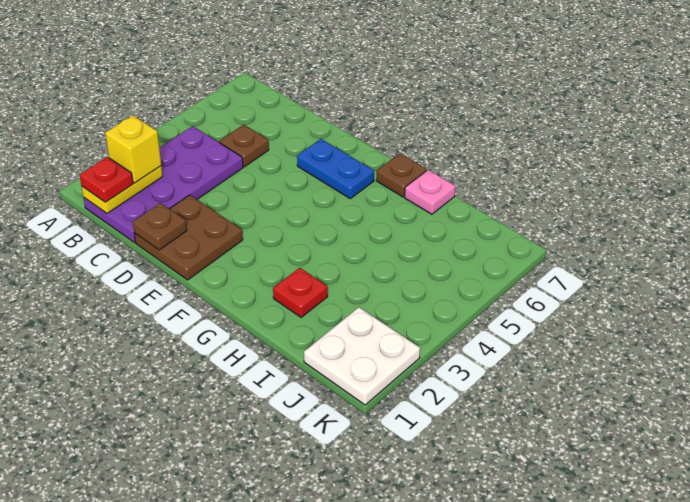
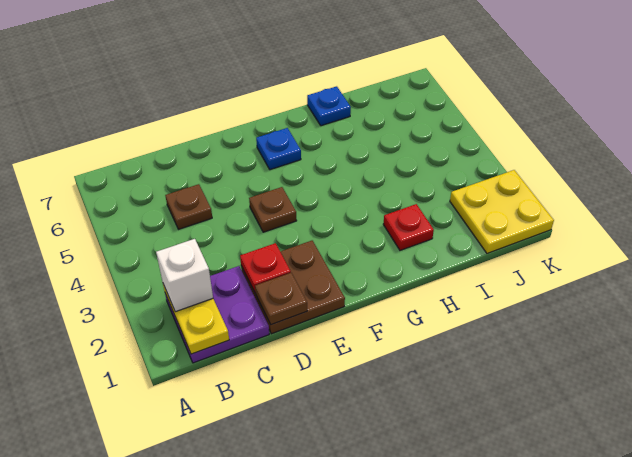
purple plate B1:C4 level 1 -> purple plate B1:C2 level 1
red plate B1 level 3 -> red plate D2 level 2
yellow brick B2 level 3 -> white brick B2 level 3
blue plate E6:F6 level 1 -> blue plate F6 level 1
brown plate G7 level 1 -> brown plate E4 level 1
pink plate H7 level 1 -> blue plate H7 level 1
white plate J1:K2 level 1 -> yellow plate J1:K2 level 1

